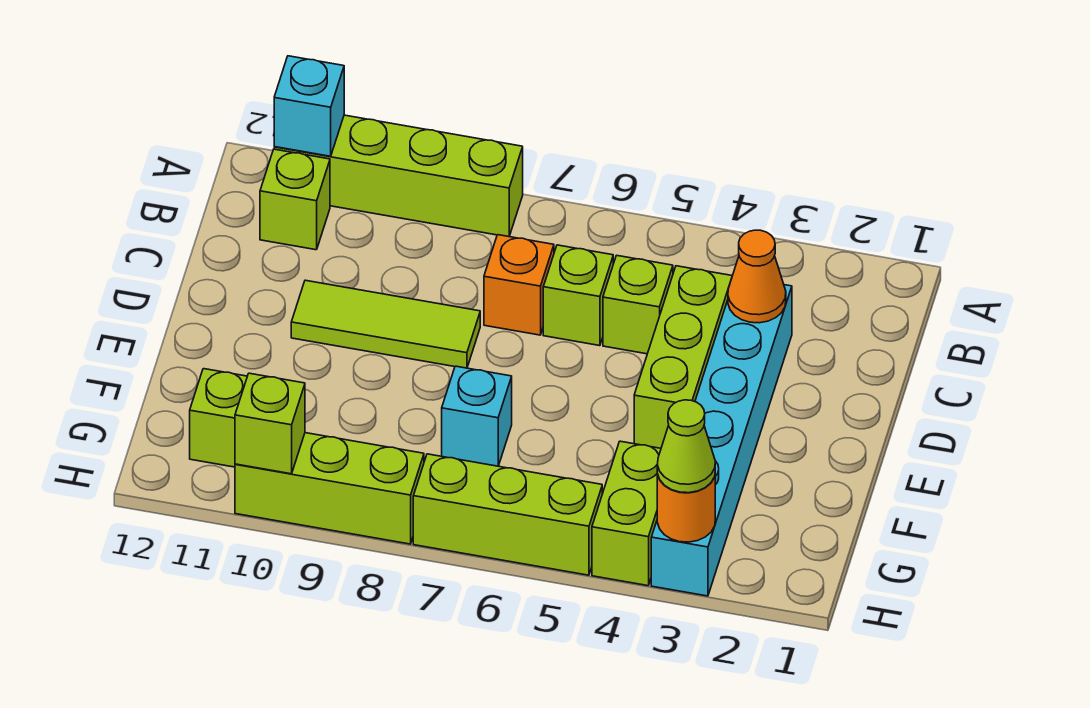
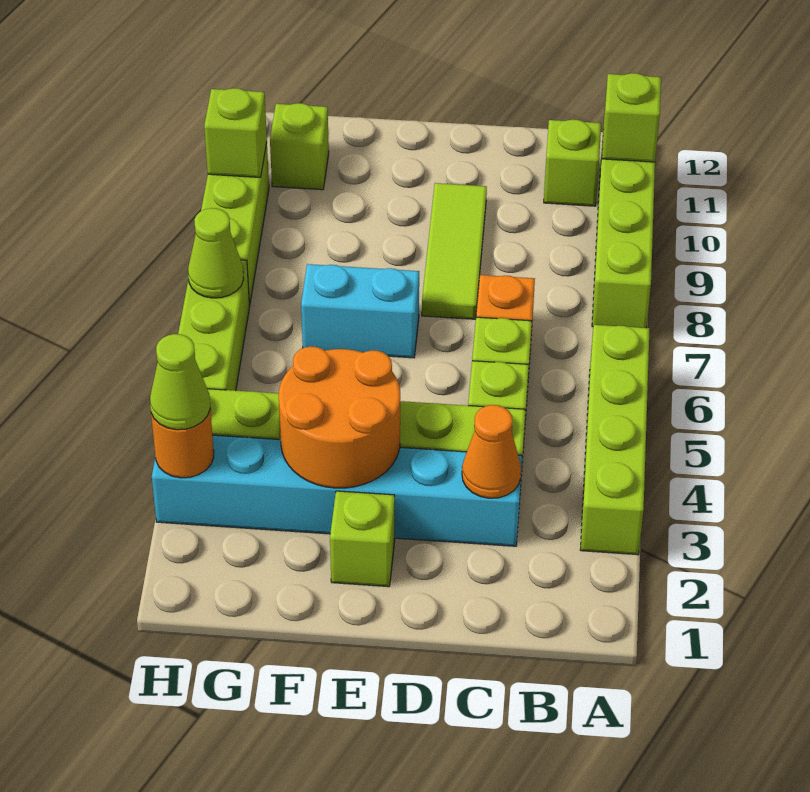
none -> lime brick A3:A6 level 1
cyan brick A11 level 2 -> lime brick A11 level 2
none -> lime brick E2 level 1
none -> orange round brick E3:F4 level 2
cyan brick F7 level 1 -> cyan brick E7:F7 level 1
none -> lime cone H7 level 2

